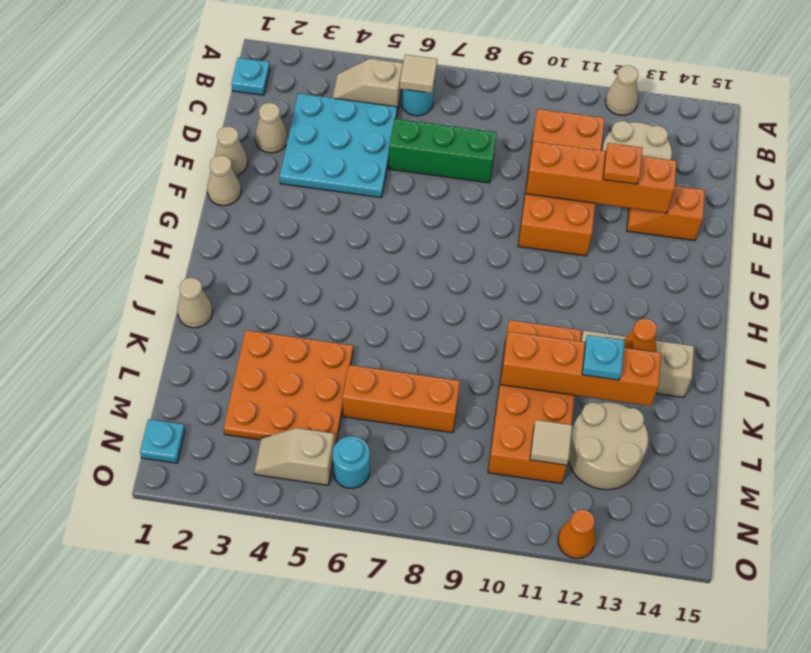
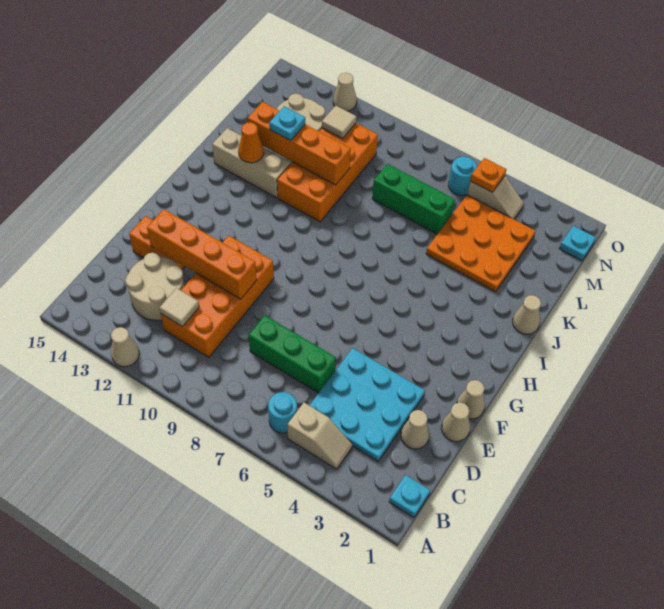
tan tile B6 level 2 -> tan tile C11 level 2
orange plate E12 level 3 -> orange plate N5 level 2
orange brick L6:L8 level 1 -> green brick L6:L8 level 1
orange cone O12 level 1 -> tan cone O12 level 1

